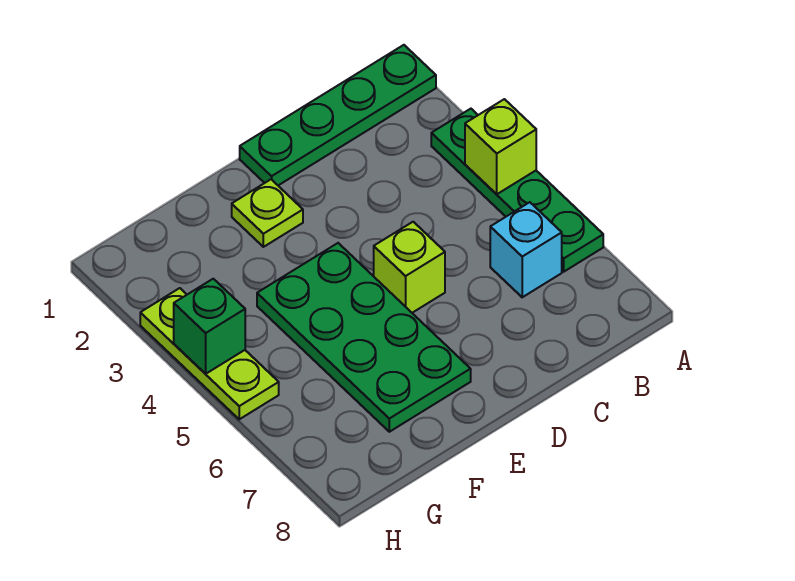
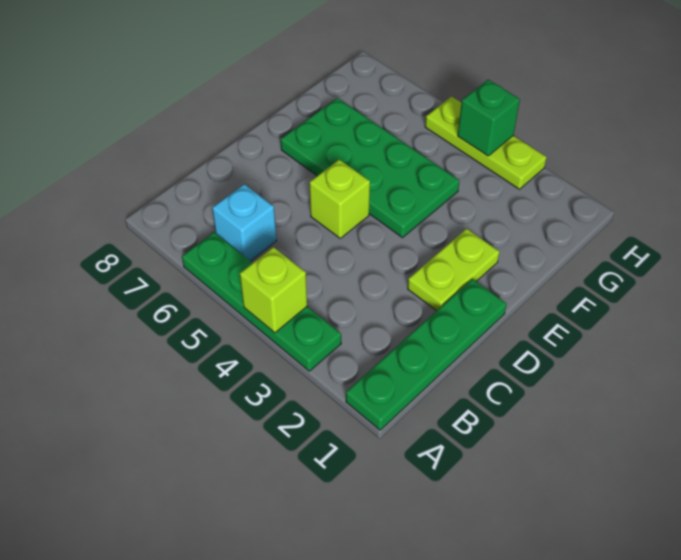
lime plate E2 level 1 -> lime plate D2:E2 level 1

